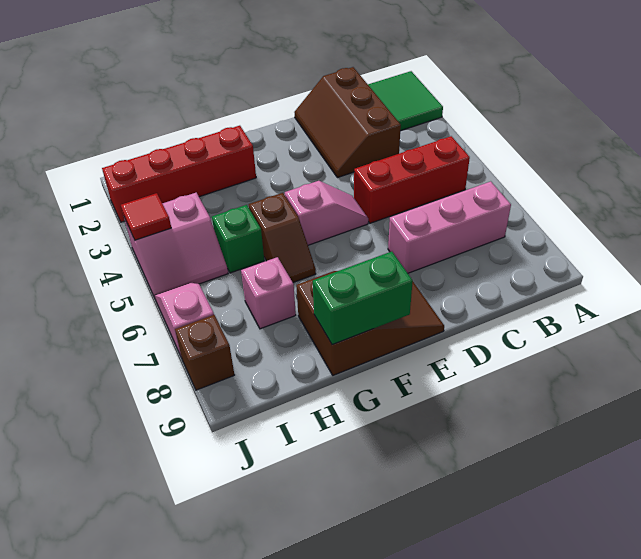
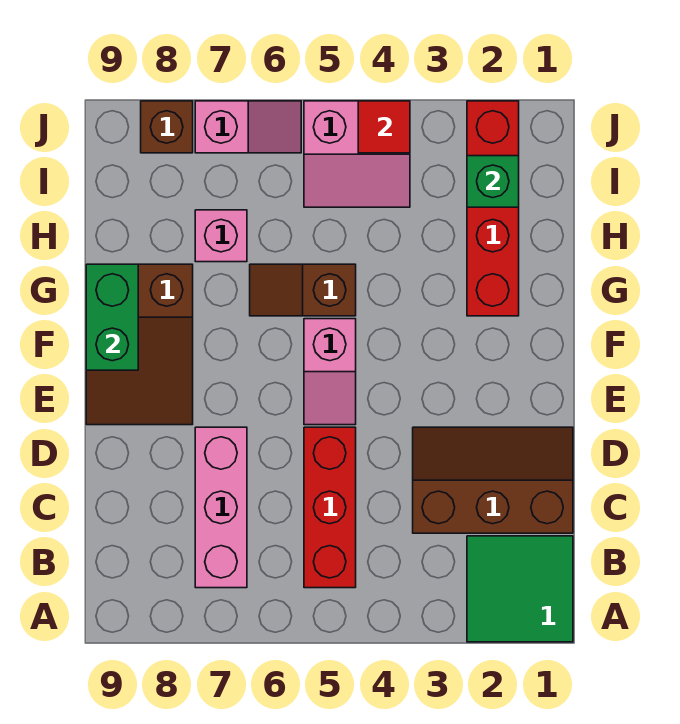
green brick H5 level 1 -> green brick I2 level 2
pink slope I4:J5 level 1 top 4 -> pink slope I4:J5 level 1 top J

